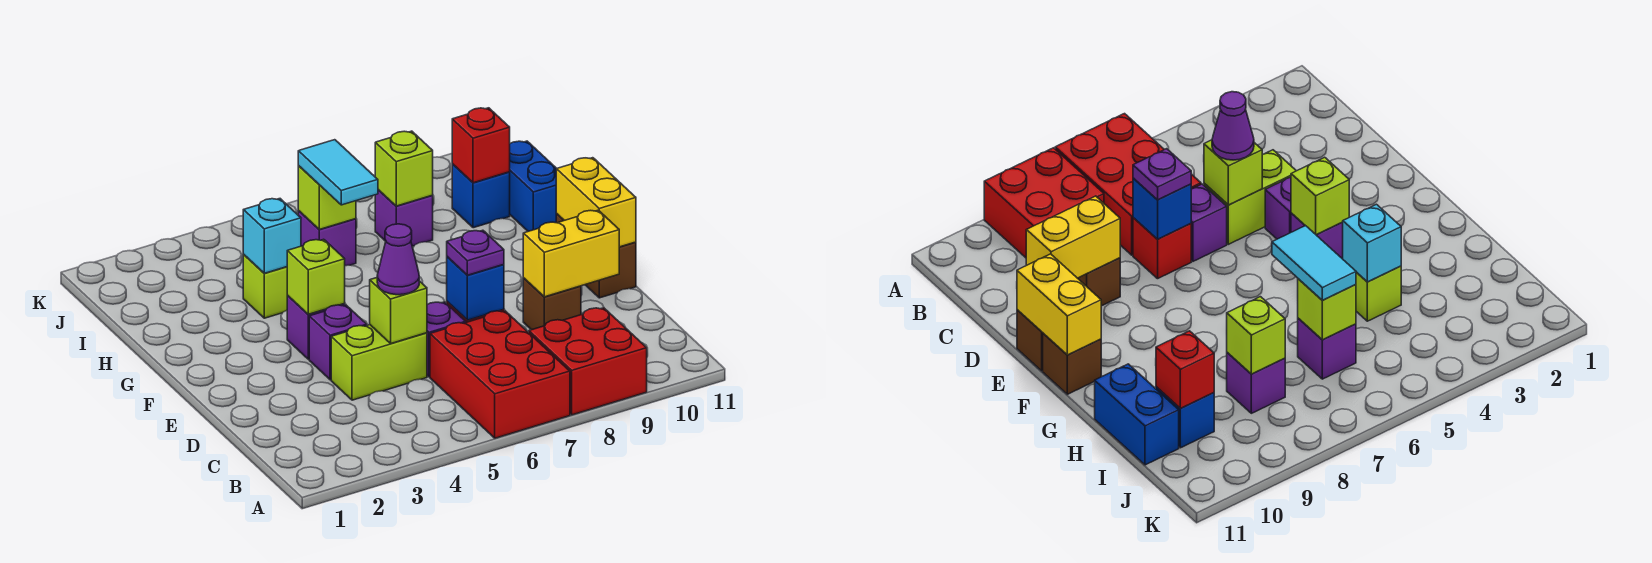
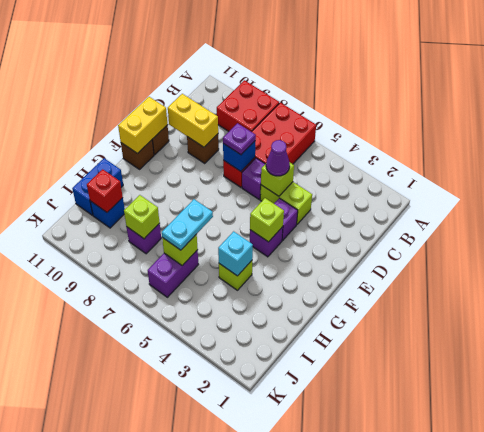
cyan tile H6:I6 level 3 -> cyan plate H6:I6 level 3
purple brick I6 level 1 -> purple brick I6:J6 level 1

